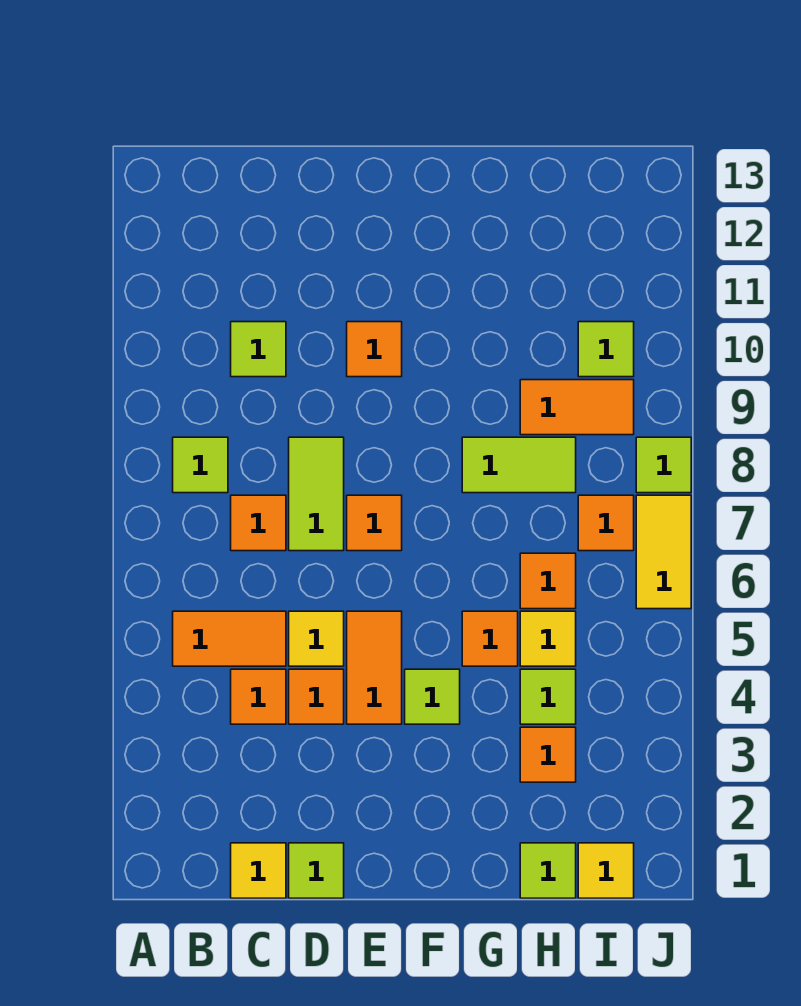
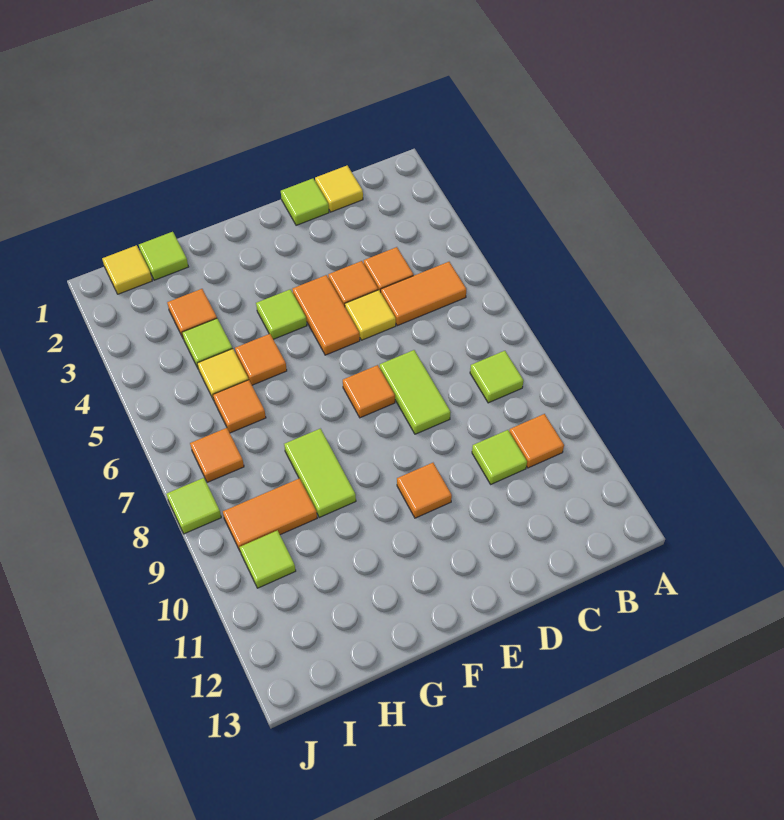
orange tile C7 level 1 -> orange tile B10 level 1
lime tile G8:H8 level 1 -> lime tile G8:G9 level 1
yellow tile J6:J7 level 1 -> none

